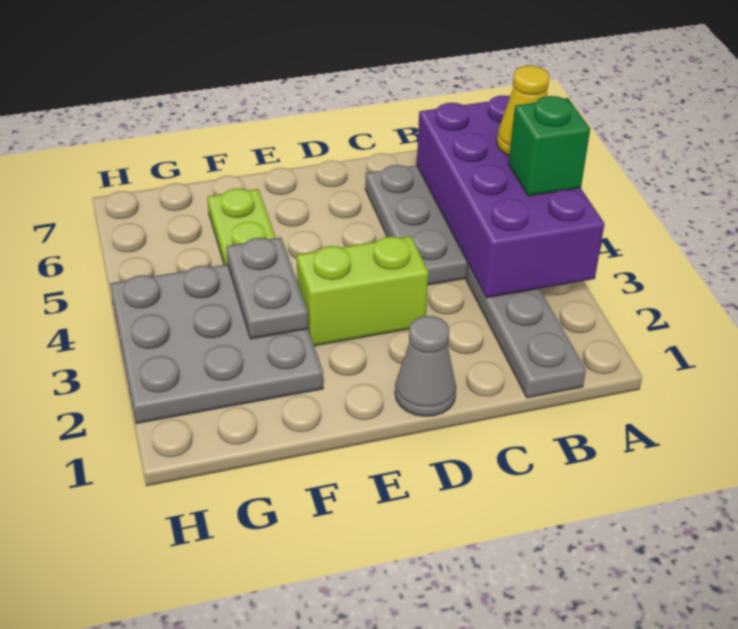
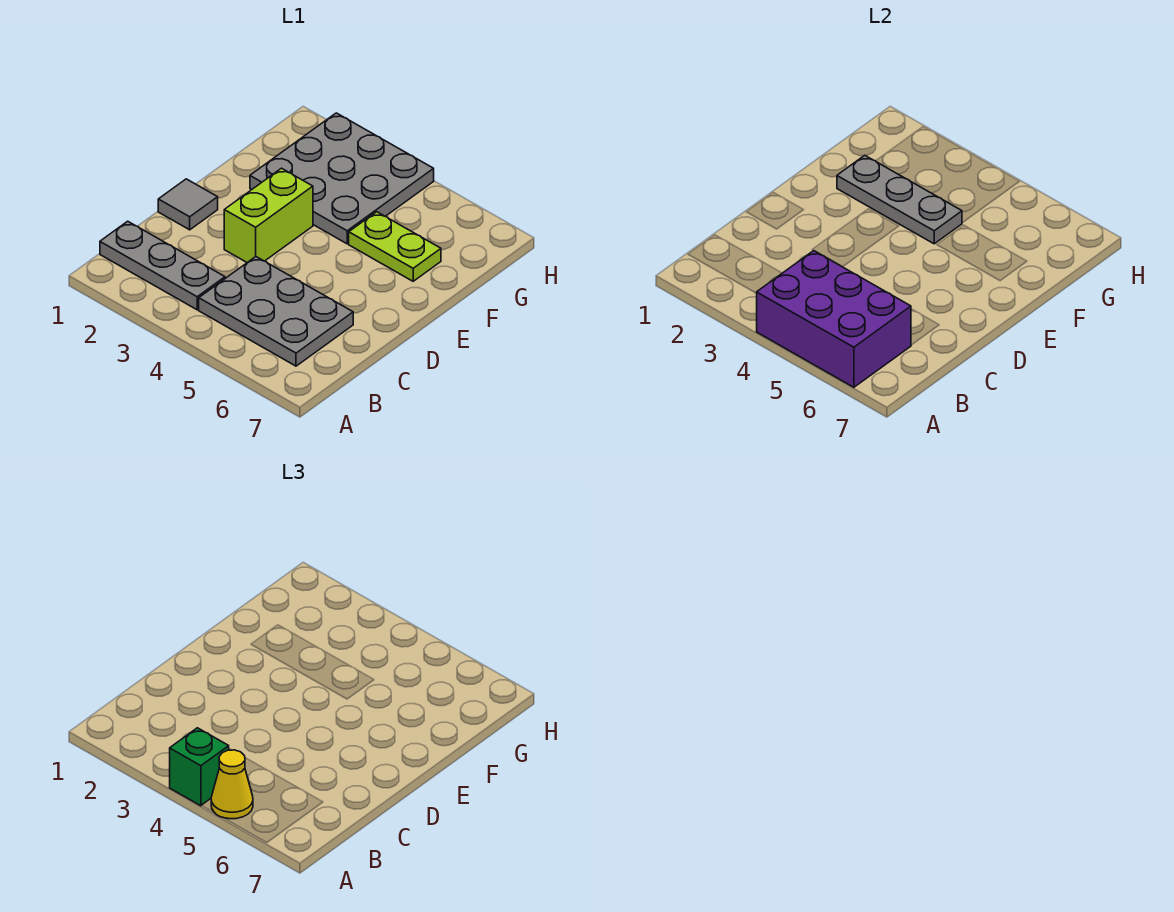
purple brick A3:B6 level 2 -> purple brick A4:B6 level 2
grey cone D1 level 1 -> grey tile D1 level 1
grey plate F3:F4 level 2 -> grey plate F2:F4 level 2

